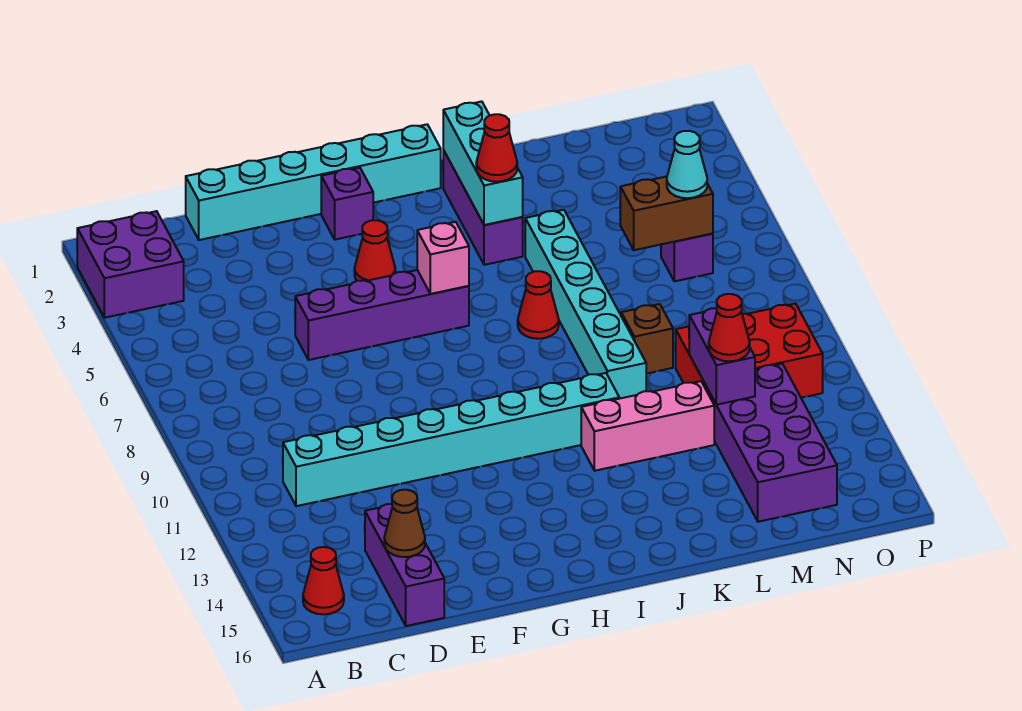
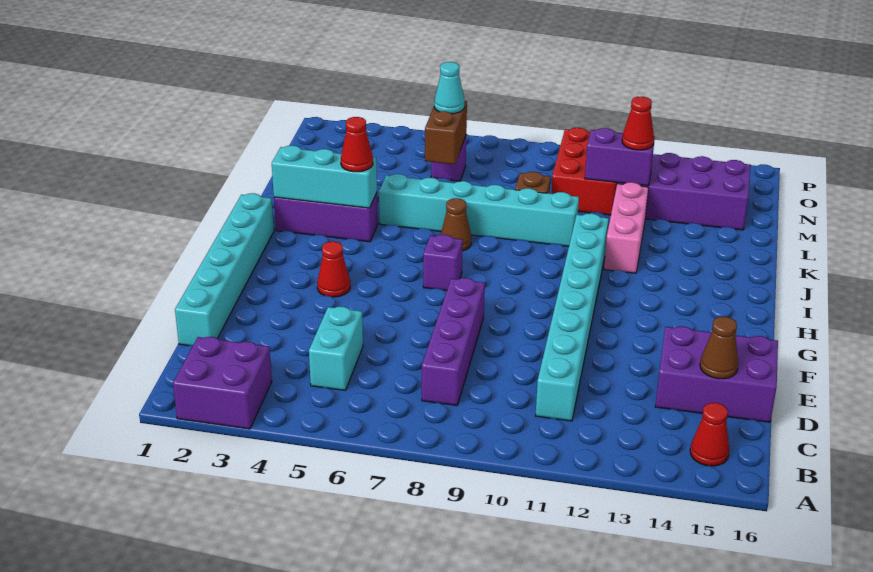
none -> cyan brick C5:D5 level 1
purple brick D14:D16 level 1 -> purple brick D14:E16 level 1
purple brick E6:H6 level 1 -> purple brick C8:F8 level 1
purple brick G2 level 1 -> purple brick H7 level 1
pink brick H6 level 2 -> none
red cone J7 level 1 -> brown cone J7 level 1

